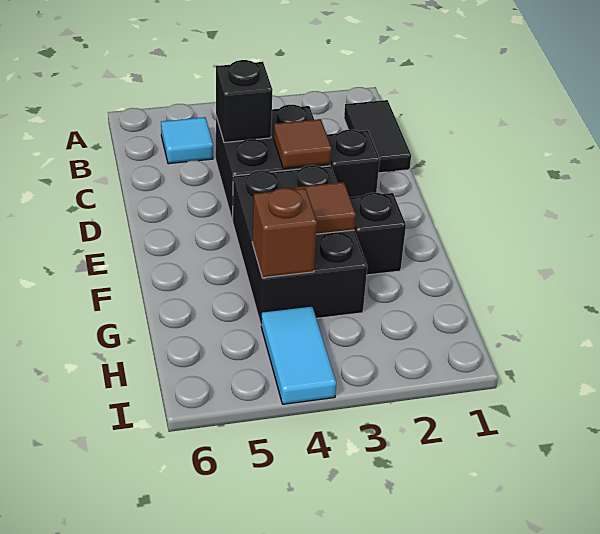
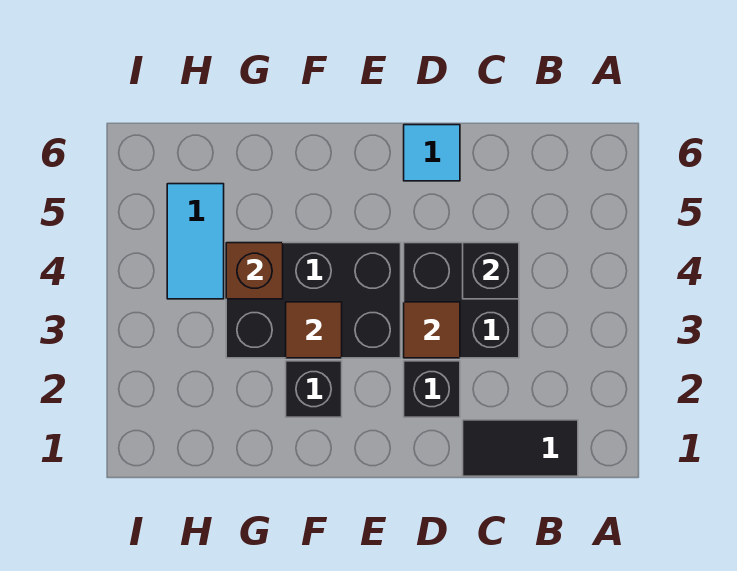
cyan tile B5 level 1 -> cyan tile D6 level 1
cyan tile H4:I4 level 1 -> cyan tile H4:H5 level 1

